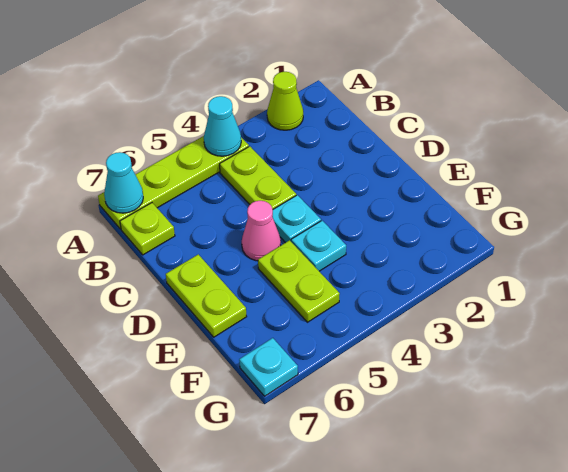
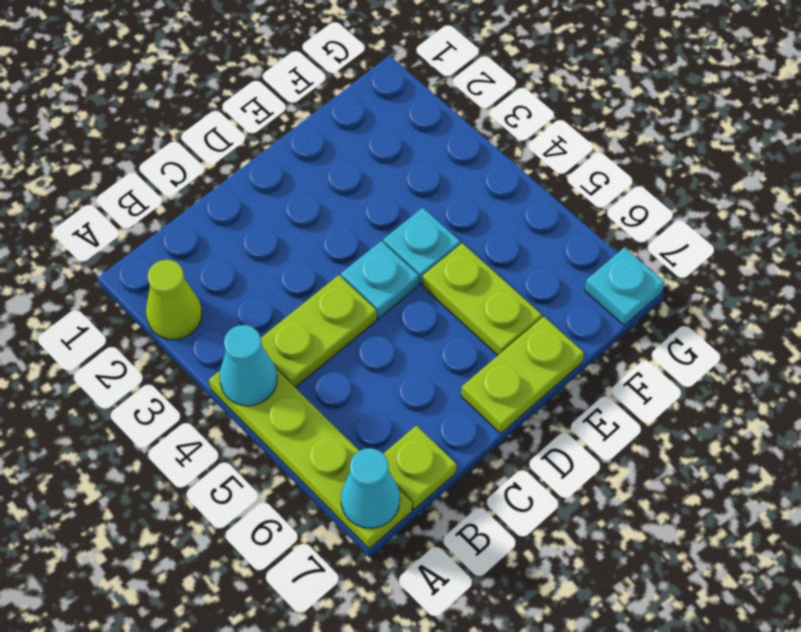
pink cone D5 level 1 -> none
lime plate E5:F5 level 1 -> lime plate E5:E6 level 1

